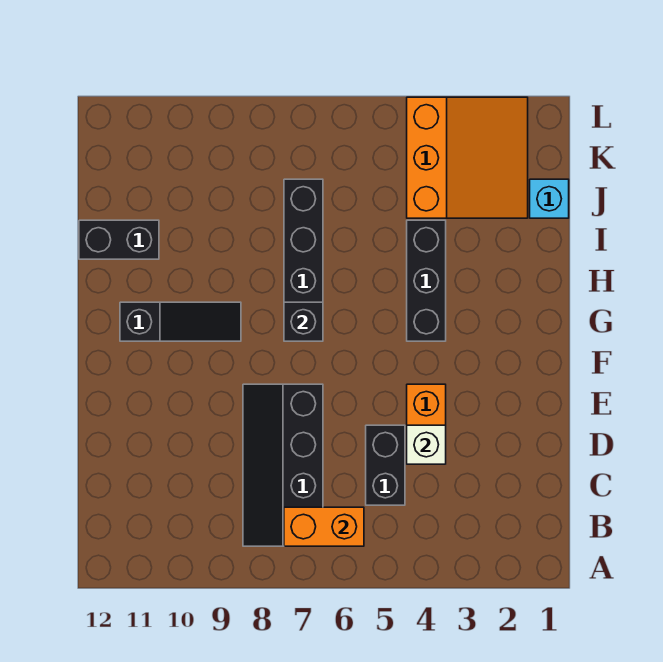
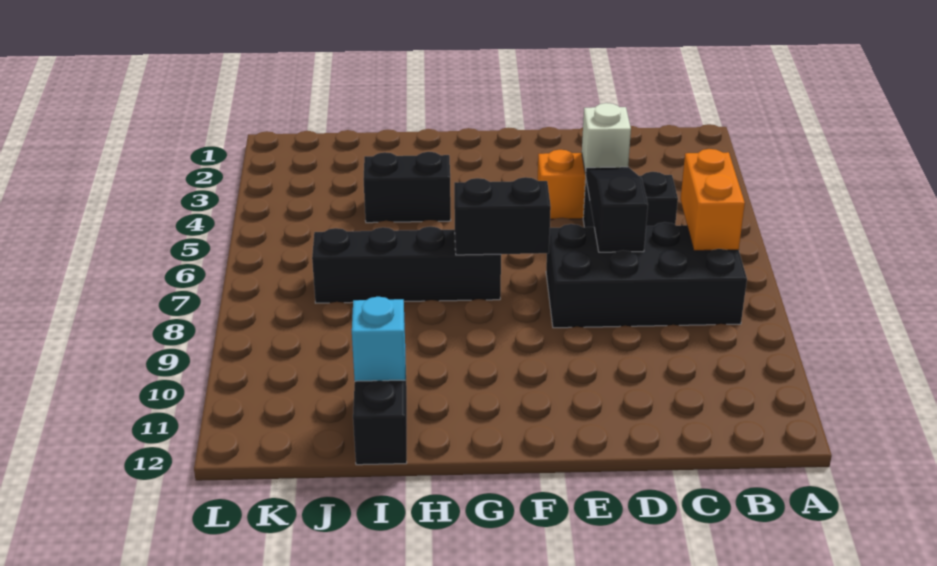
black slope B7:E8 level 1 top 7 -> black brick B7:E8 level 1
black brick G4:I4 level 1 -> black brick H4:I4 level 1
black brick G7 level 2 -> black brick F7:G7 level 2
black slope G9:G11 level 1 top 11 -> black slope D5:D7 level 2 top 7
cyan brick J1 level 1 -> cyan brick I11 level 2
orange slope J2:L4 level 1 top 4 -> none

